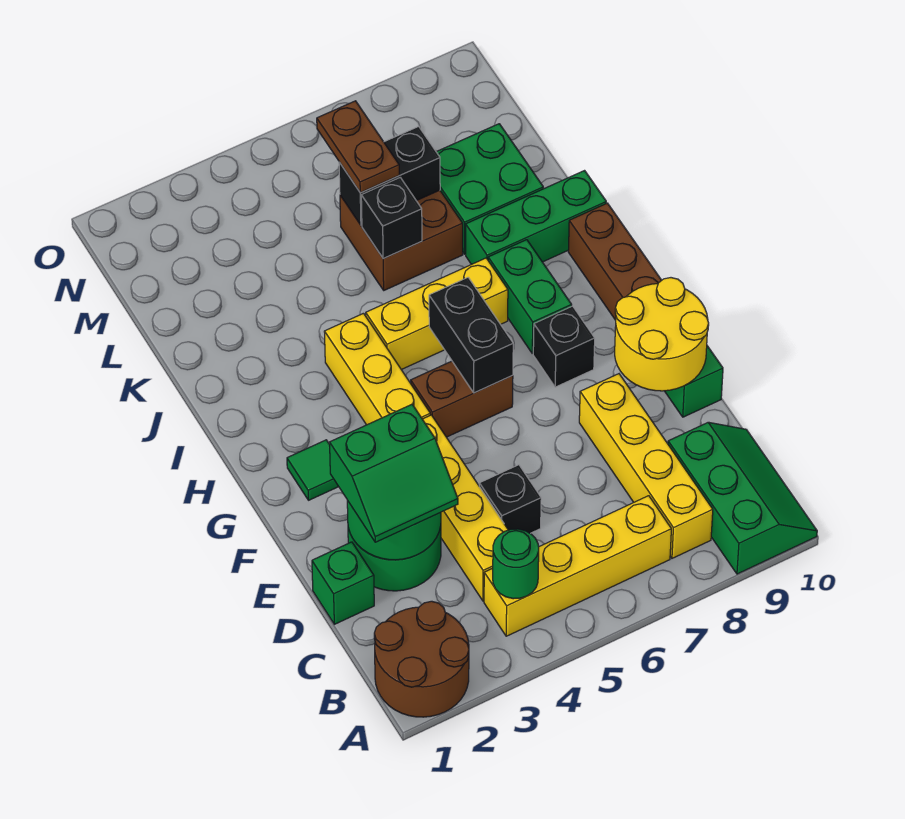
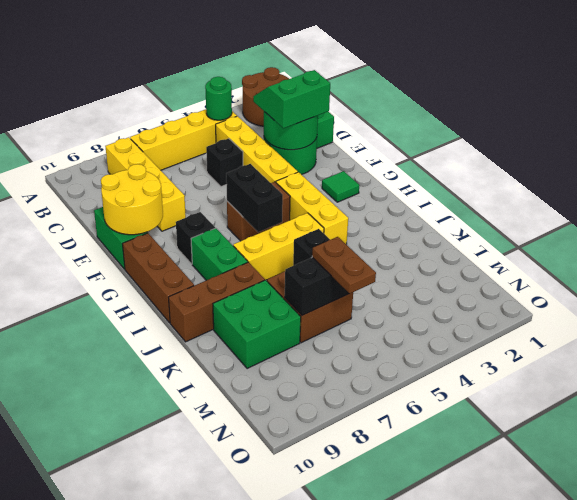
green slope A9:C10 level 1 top 9 -> none
green brick J8:J10 level 1 -> brown brick J8:J10 level 1

